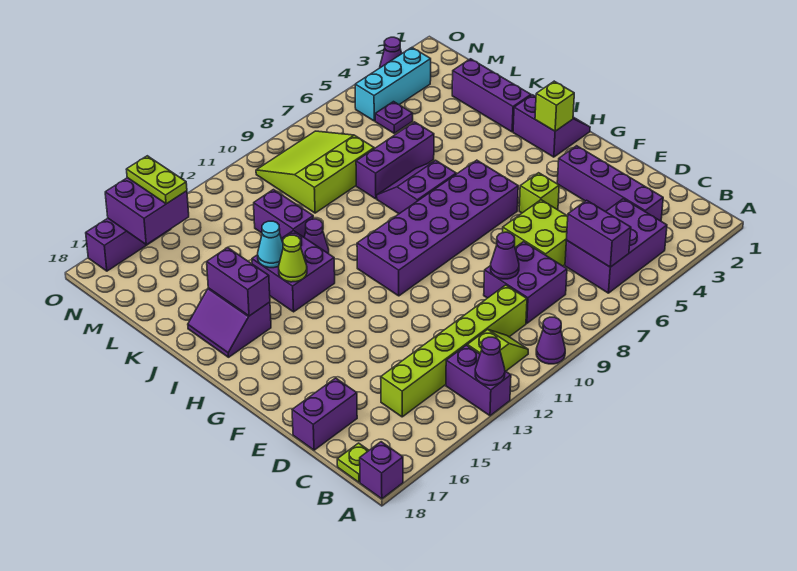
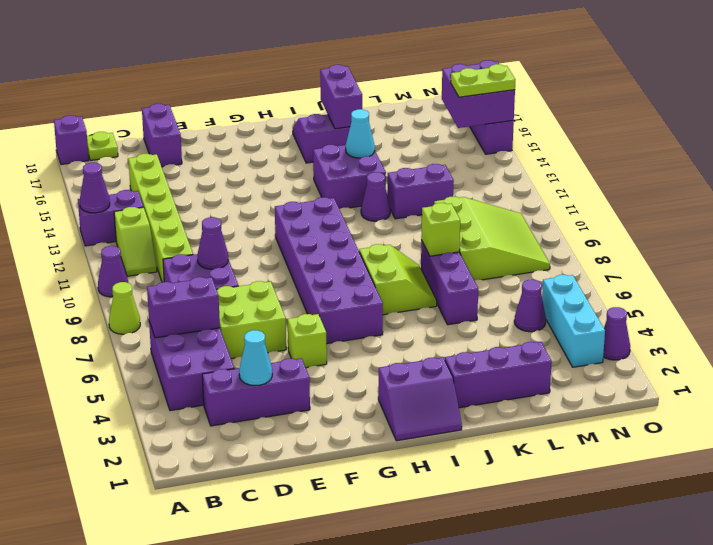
purple brick C3:F3 level 1 -> purple brick C3:E3 level 1
none -> cyan cone D3 level 2
lime brick H2 level 2 -> lime brick K8 level 2
purple slope I7:J8 level 1 top I -> lime slope I7:J8 level 1 top I
lime cone I14 level 2 -> lime cone A8 level 1
purple brick I16:J16 level 2 -> purple brick J16:J17 level 2
purple plate M5 level 1 -> purple cone M5 level 1

